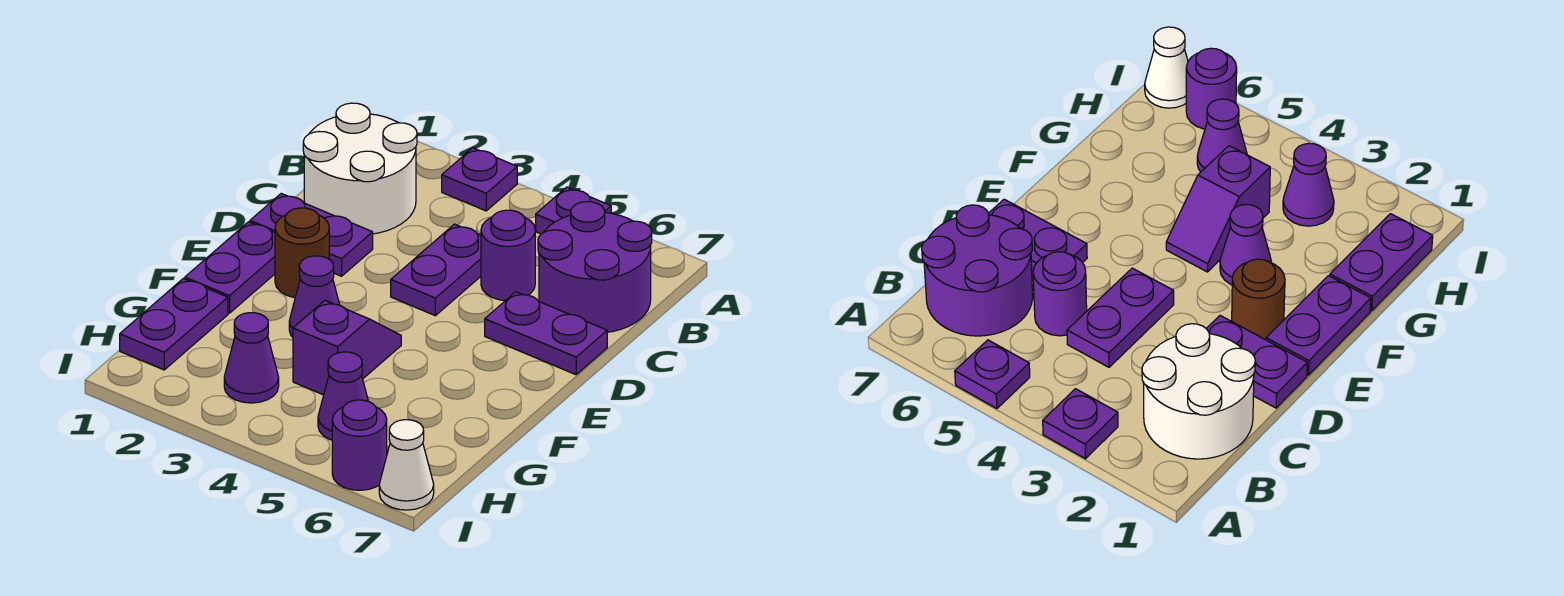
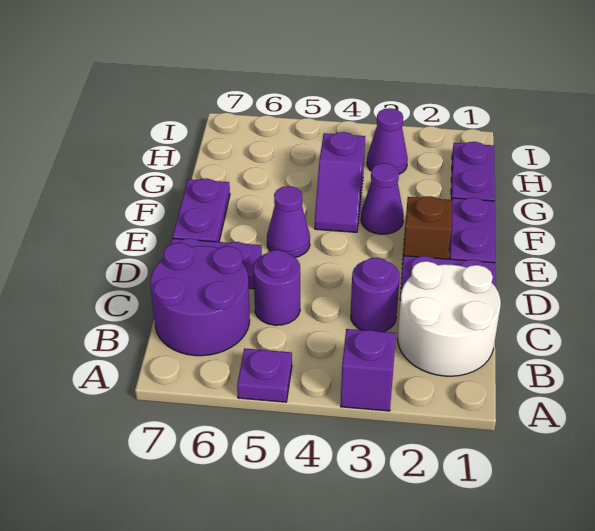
purple plate A3 level 1 -> purple brick A3 level 1
purple plate C4:D4 level 1 -> purple plate E7:F7 level 1
brown round brick E2 level 1 -> brown brick E2 level 1
purple cone H5 level 1 -> purple cone E5 level 1
purple round brick I6 level 1 -> purple round brick C3 level 1
white cone I7 level 1 -> none

